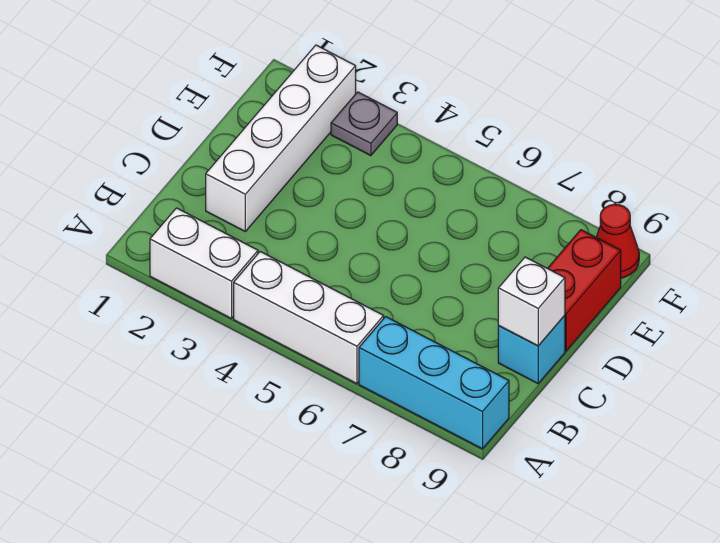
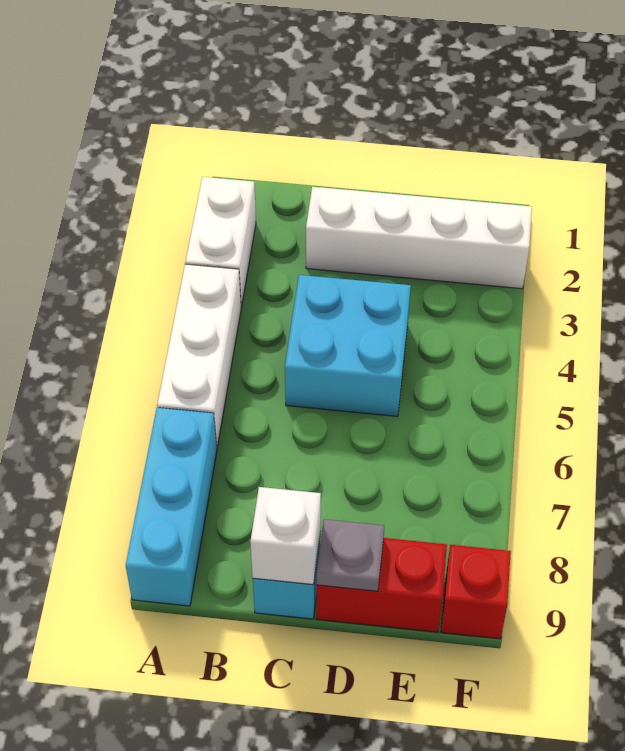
none -> cyan brick C4:D5 level 1
grey plate F3 level 1 -> grey plate D9 level 2
red cone F9 level 1 -> red brick F9 level 1

